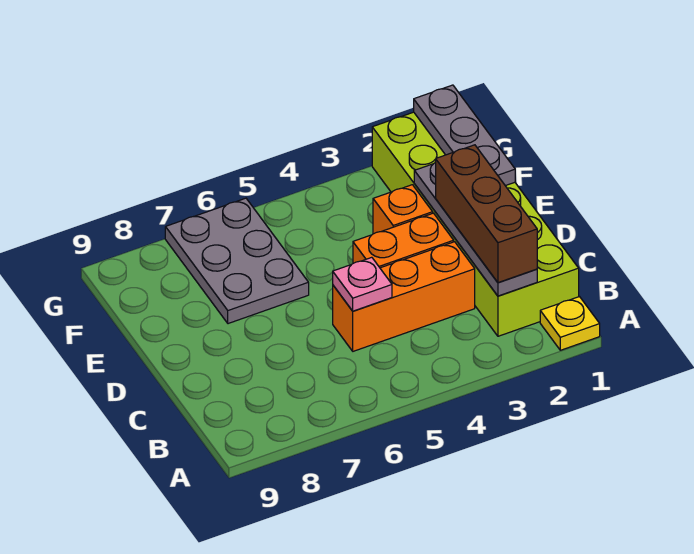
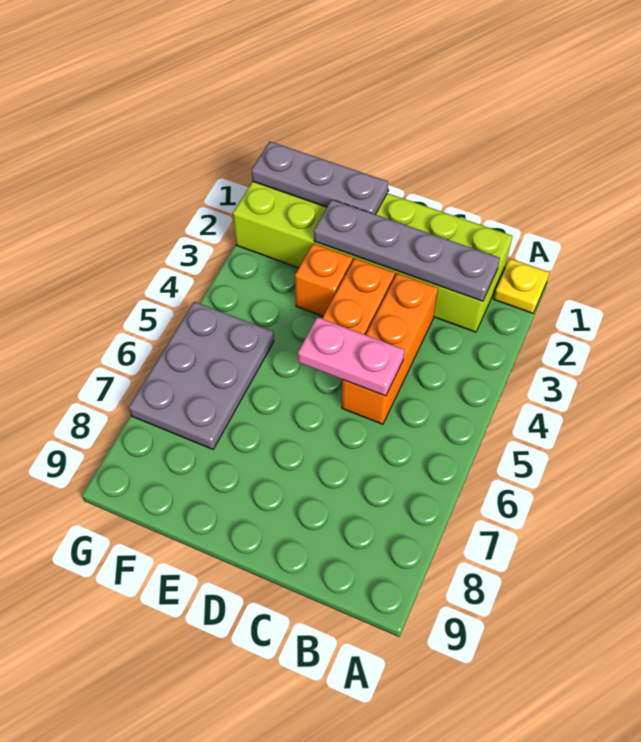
brown brick B2:D2 level 3 -> none
pink plate C5 level 2 -> pink plate C5:D5 level 2
grey plate E6:G7 level 1 -> grey plate F5:G7 level 1

